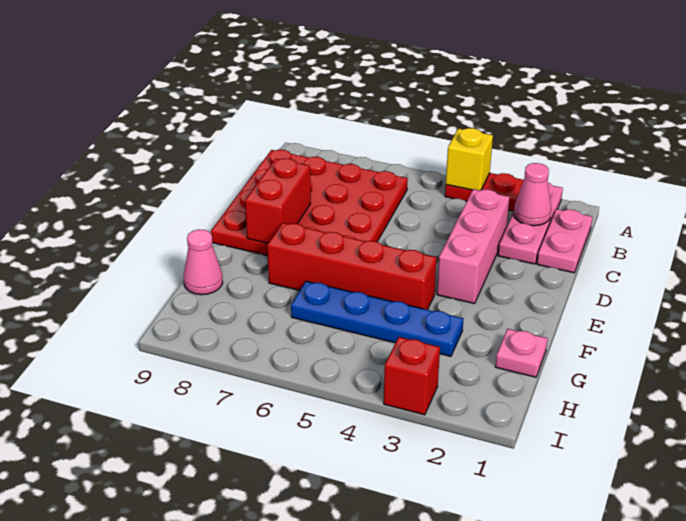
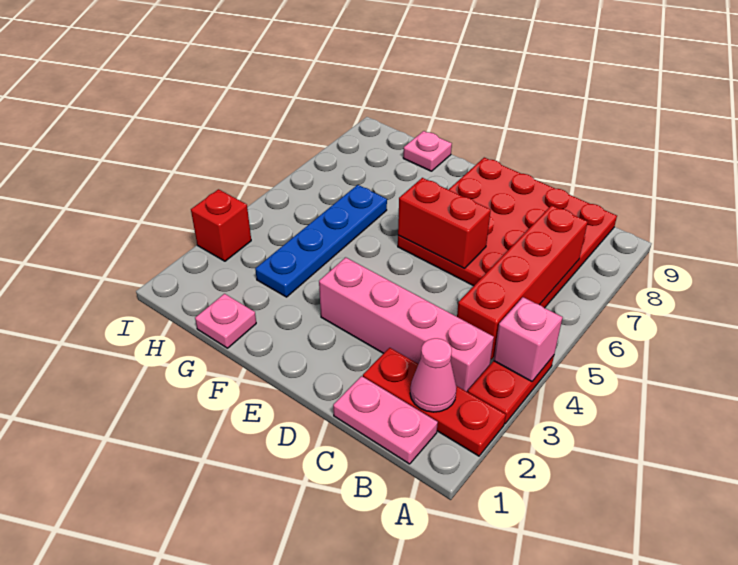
pink plate A2:C2 level 1 -> red plate A2:C2 level 1
yellow brick A4 level 2 -> pink brick A4 level 2
pink brick C3:E3 level 1 -> pink brick B3:E3 level 1
red brick D8:E8 level 2 -> red brick D6:E6 level 2
red brick F4:F7 level 1 -> red brick B4:B7 level 2
pink cone G9 level 1 -> pink plate G9 level 1

